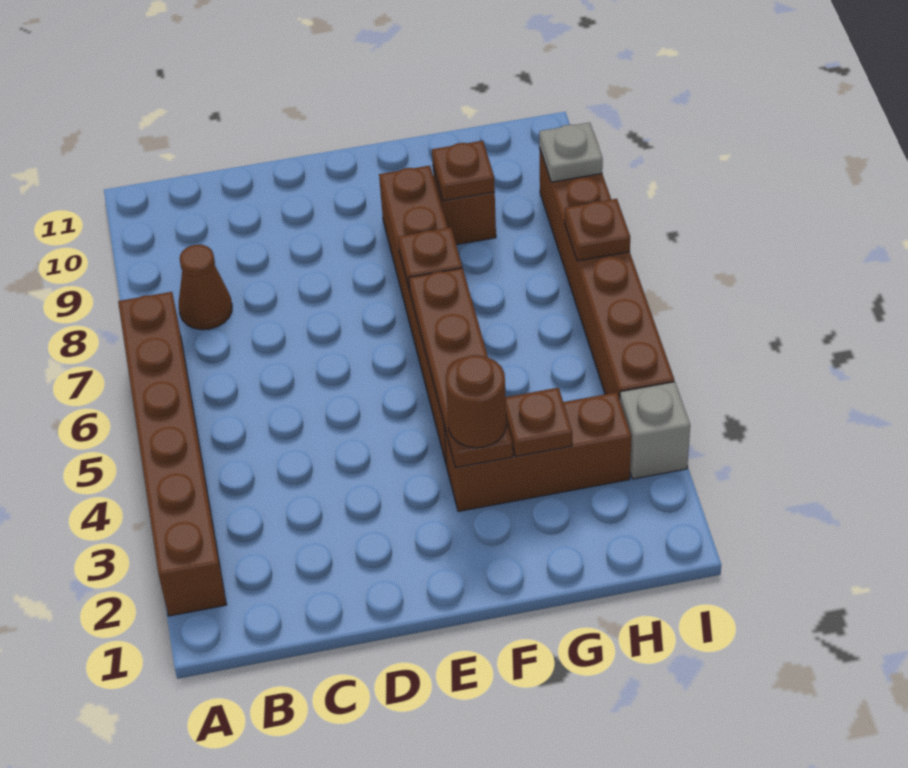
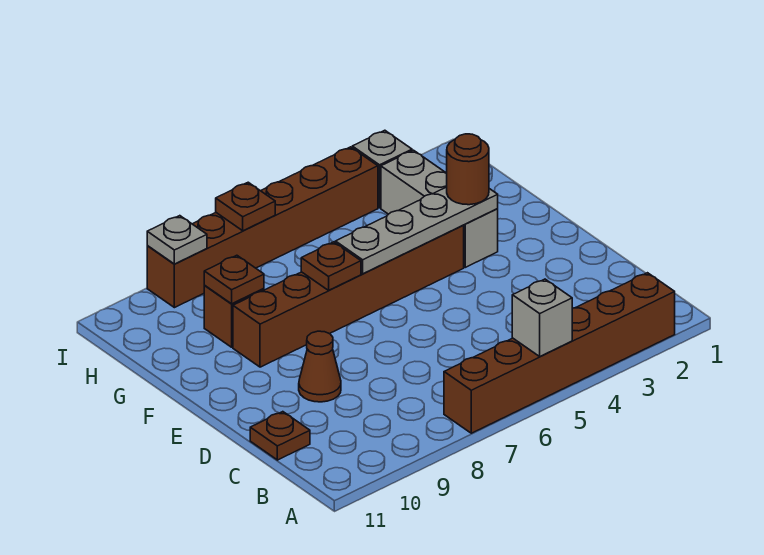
none -> grey brick A5 level 2
brown cone B8 level 1 -> brown cone D9 level 1
brown brick F3:H3 level 1 -> grey brick F3:H3 level 1
brown plate F3:F6 level 2 -> grey plate F3:F6 level 2
brown plate G3 level 2 -> brown plate C11 level 1

